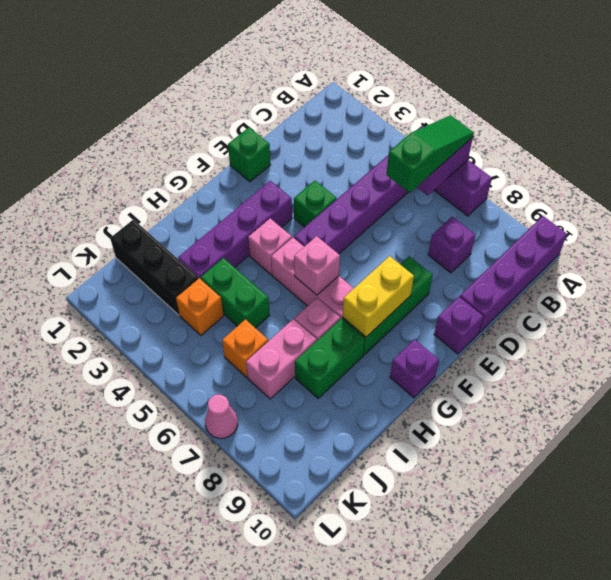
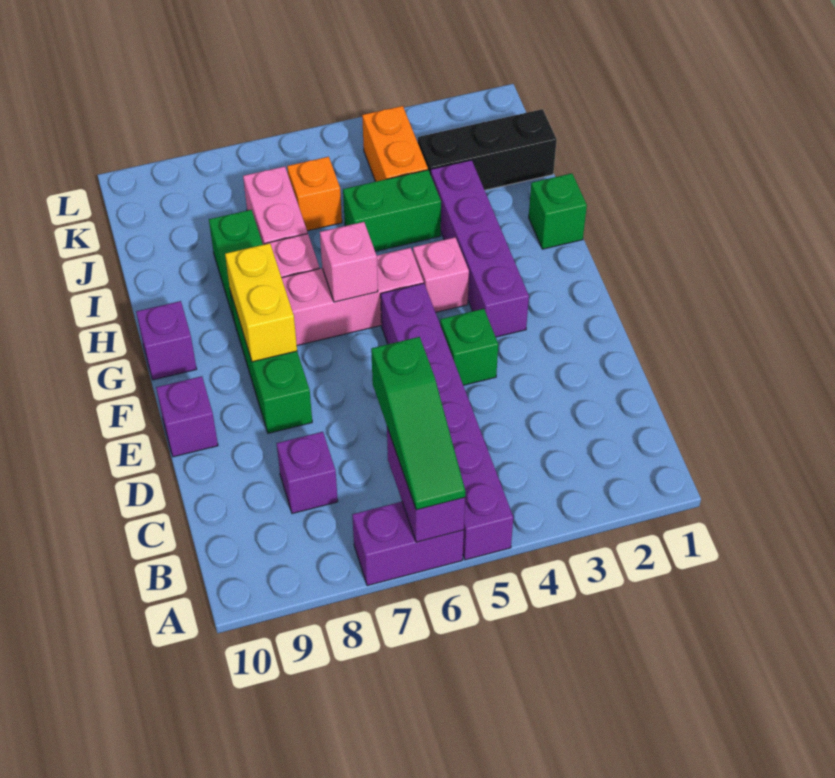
purple brick A10:D10 level 1 -> none
green brick E1 level 1 -> green brick H1 level 1
orange brick J4 level 1 -> orange brick J4:K4 level 1
pink cone L7 level 1 -> none

